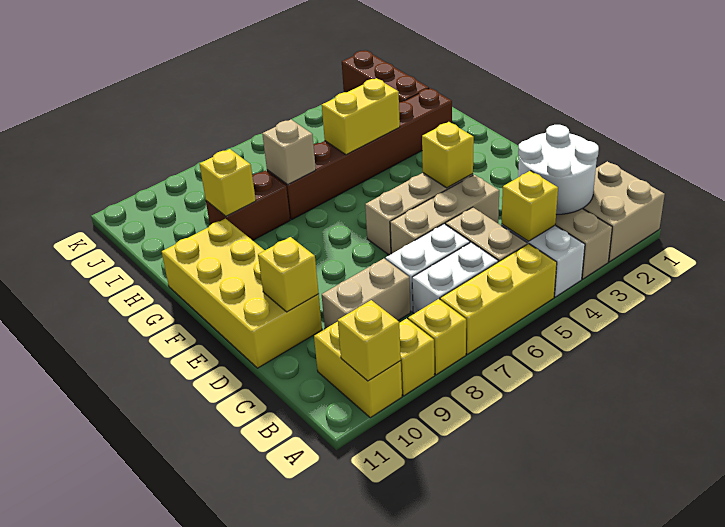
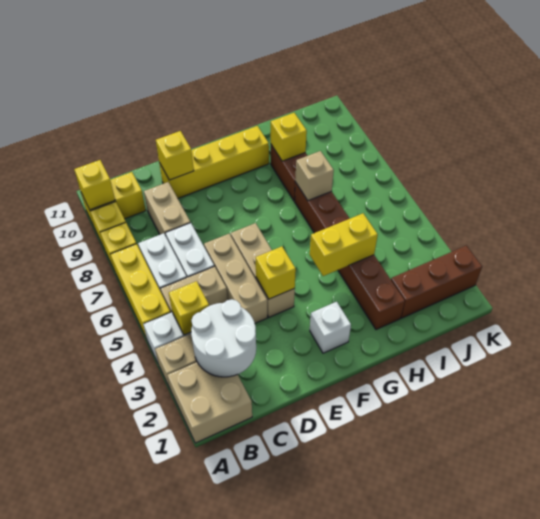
yellow brick D10:G11 level 1 -> yellow brick D10:G10 level 1
none -> white brick F2 level 1
yellow brick H4:H5 level 2 -> yellow brick G4:H4 level 2

